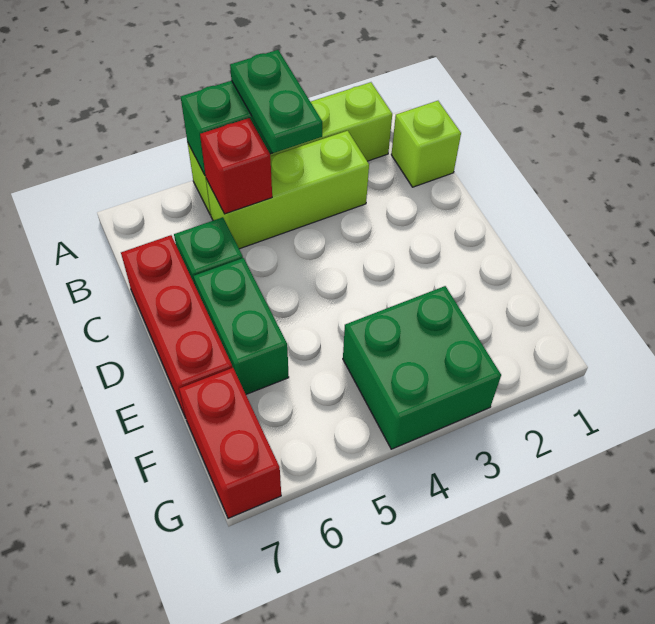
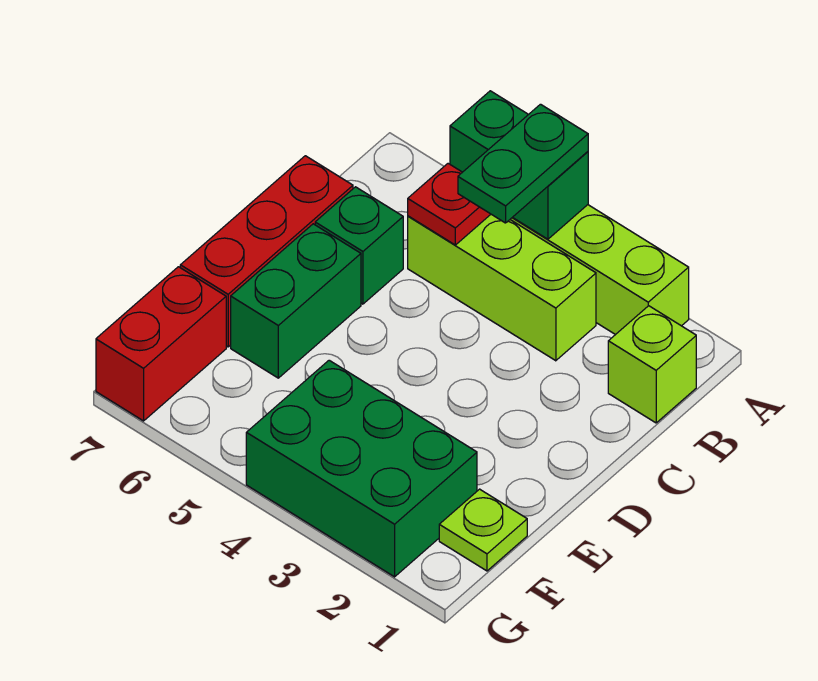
red brick B5 level 2 -> red plate B5 level 2
none -> lime plate F1 level 1
green brick F3:G4 level 1 -> green brick F2:G4 level 1

